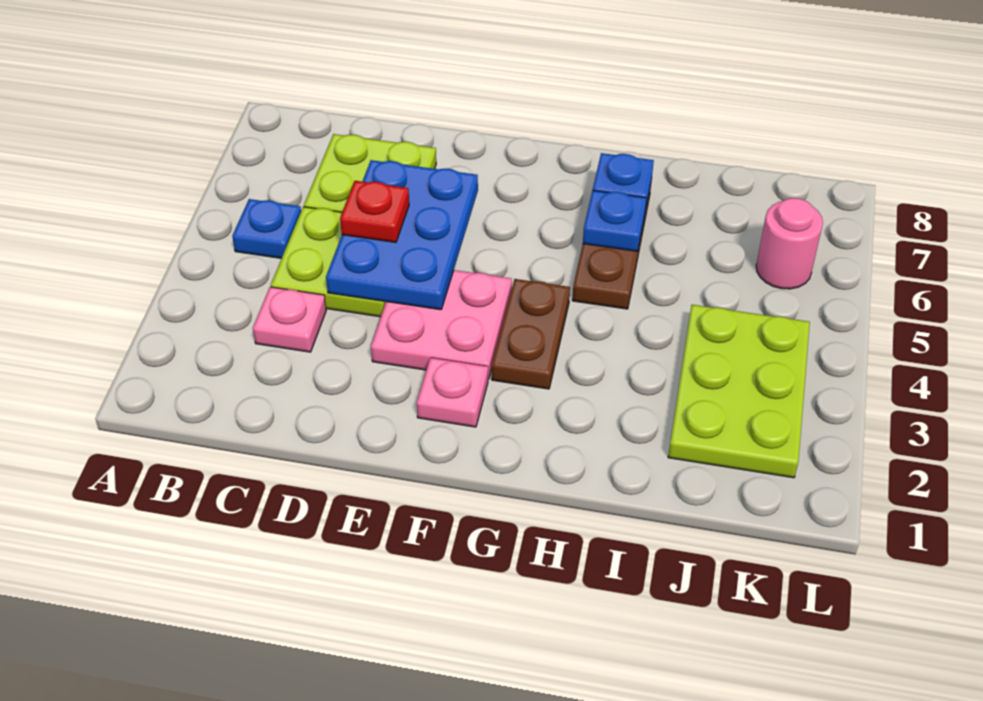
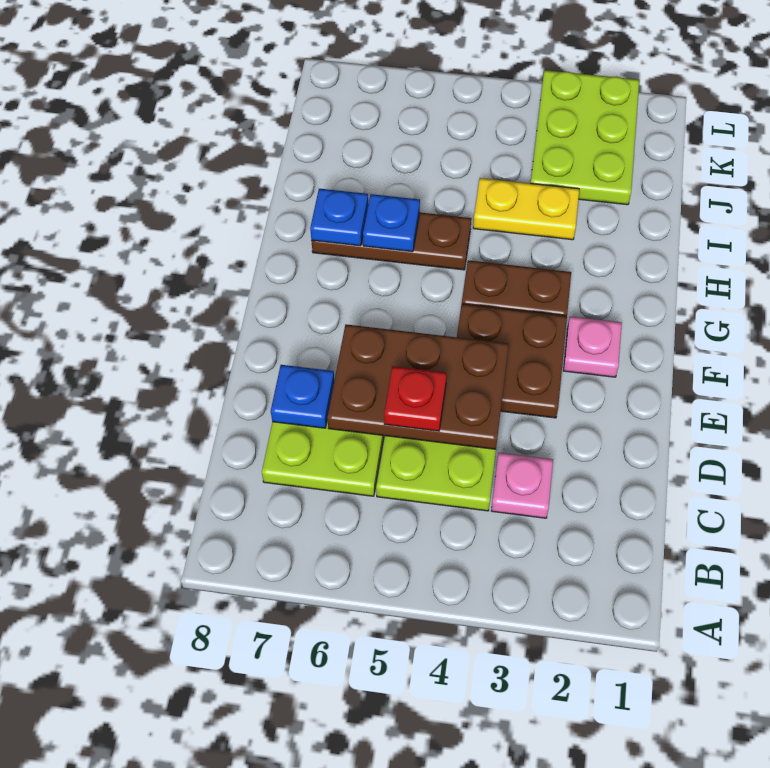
blue plate B5 level 1 -> blue plate D7 level 2
blue plate D4:E6 level 2 -> brown plate D4:E6 level 2
pink plate E3:F4 level 1 -> brown plate E3:F4 level 1
none -> yellow plate I3:I4 level 1
lime plate J2:K4 level 1 -> lime plate J2:L3 level 1
pink round brick K6 level 1 -> none

